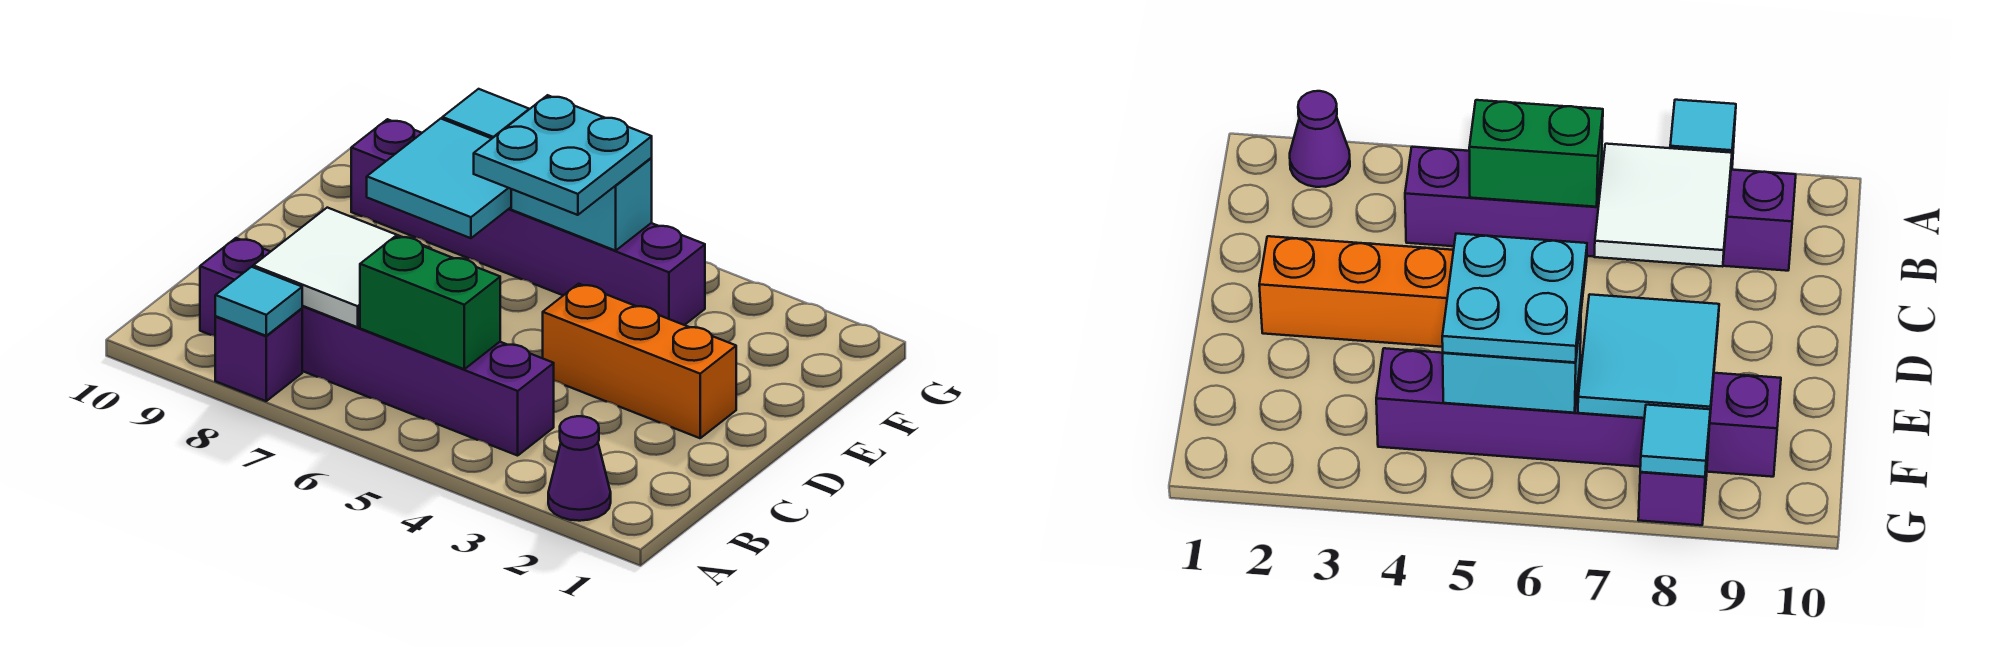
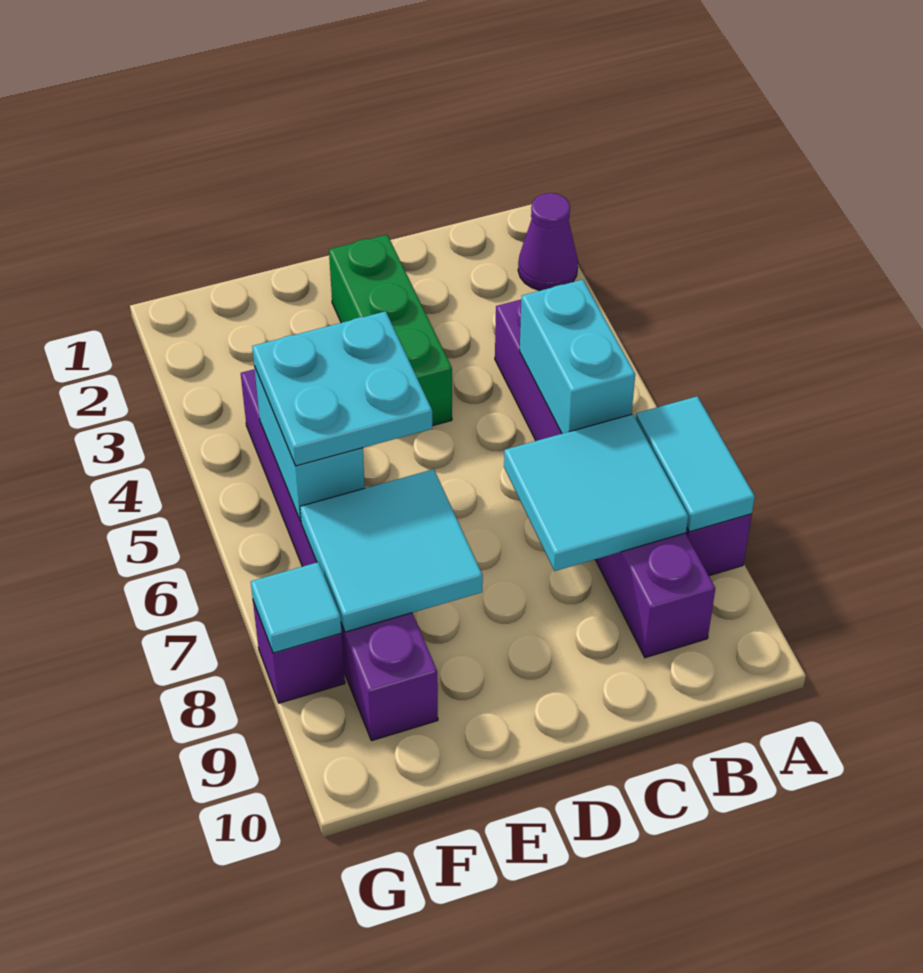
cyan tile A8 level 2 -> cyan tile A7:A8 level 2
green brick B5:B6 level 2 -> cyan brick B5:B6 level 2
white tile B7:C8 level 2 -> cyan tile B7:C8 level 2
orange brick D2:D4 level 1 -> green brick D2:D4 level 1

